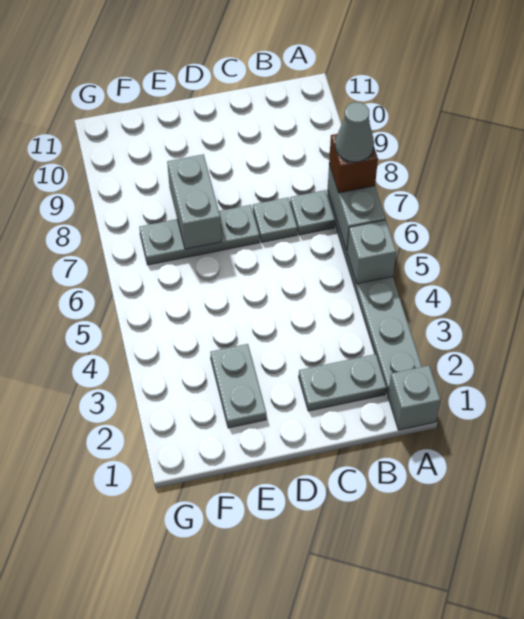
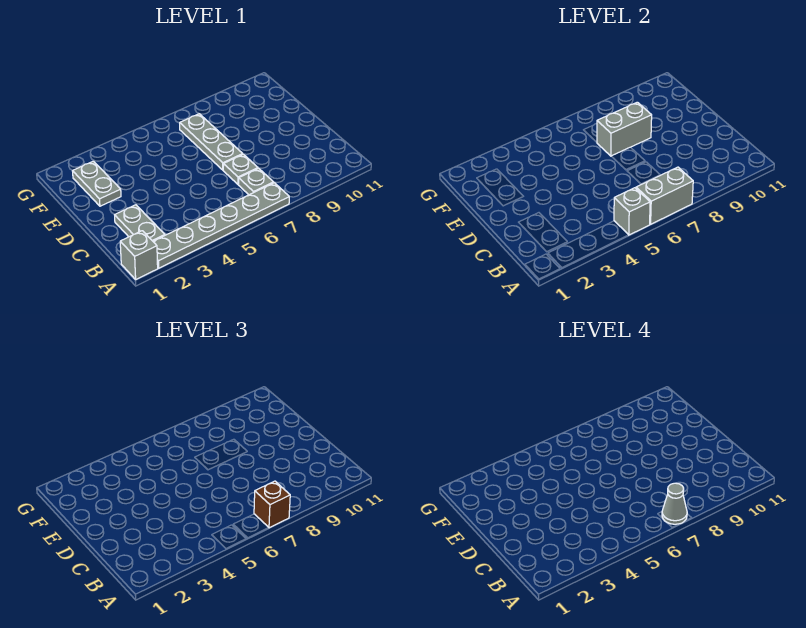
grey plate E2:E3 level 1 -> grey plate E2:F2 level 1

